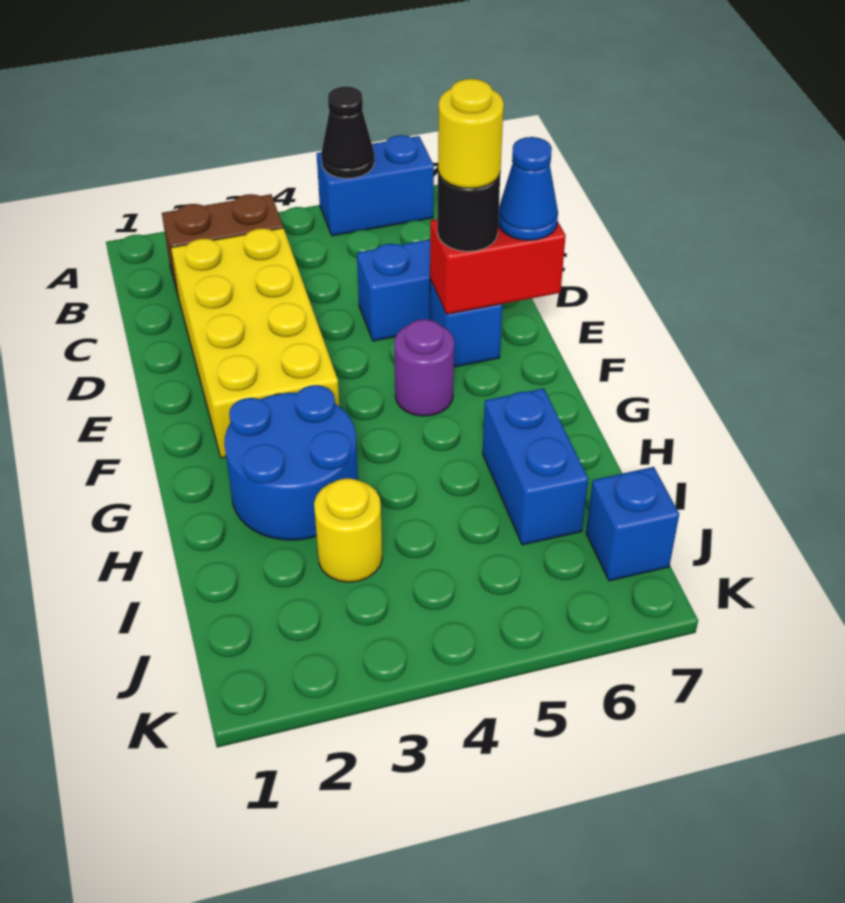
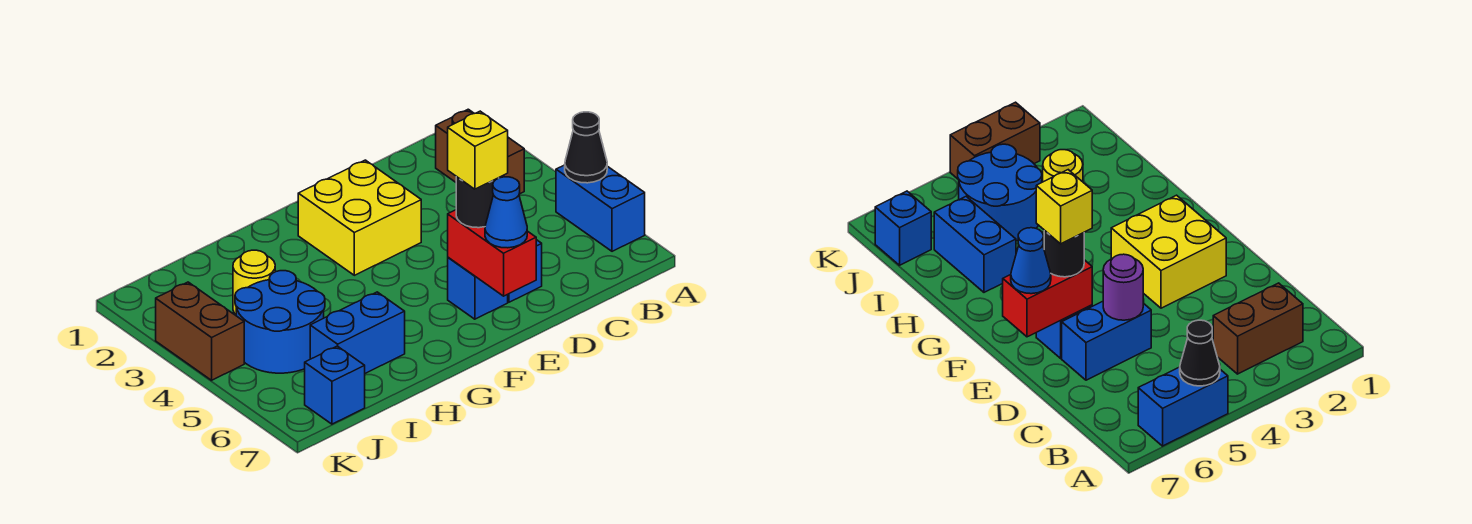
yellow brick C2:F3 level 1 -> yellow brick E2:F3 level 1
yellow round brick E6 level 4 -> yellow brick E6 level 4
purple round brick F5 level 1 -> purple round brick D5 level 2
blue round brick G2:H3 level 1 -> blue round brick I4:J5 level 1
none -> brown brick K3:K4 level 1

